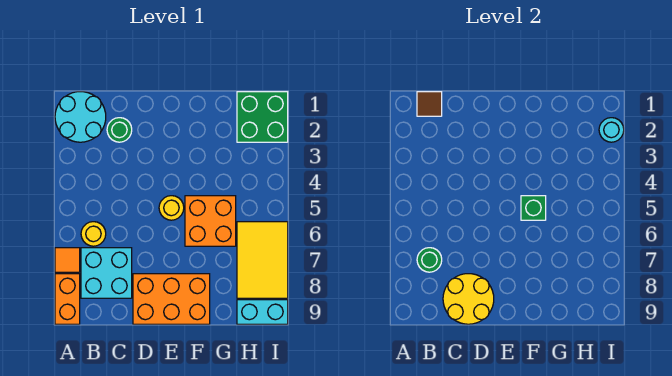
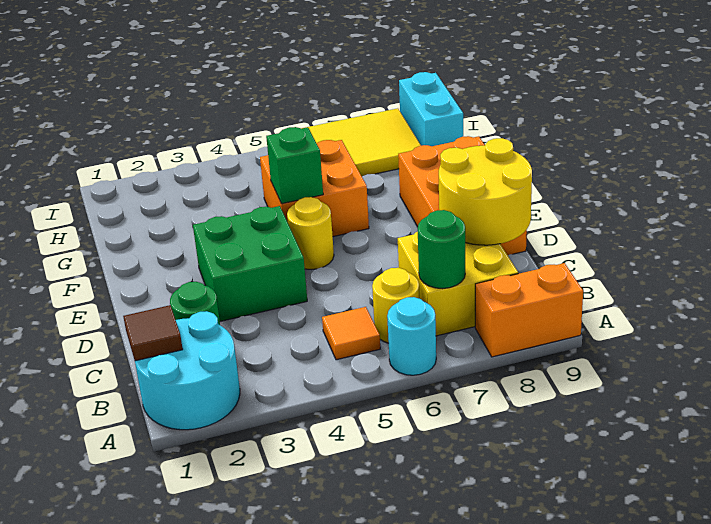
orange tile A7 level 1 -> orange tile B5 level 1
cyan brick B7:C8 level 1 -> yellow brick B7:C8 level 1
green brick H1:I2 level 1 -> green brick D3:E4 level 1
cyan round brick I2 level 2 -> cyan round brick A6 level 1

